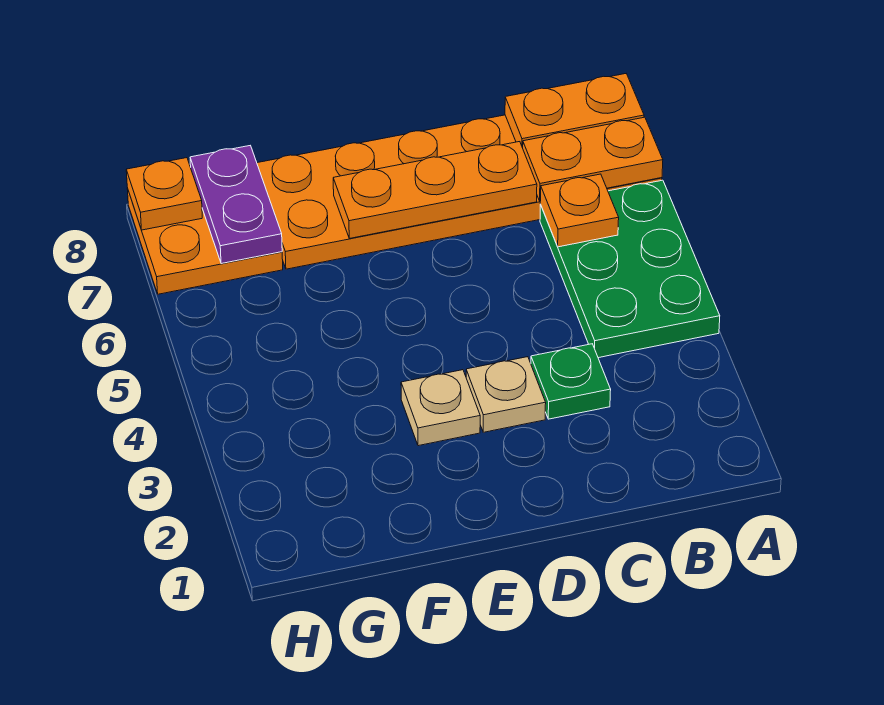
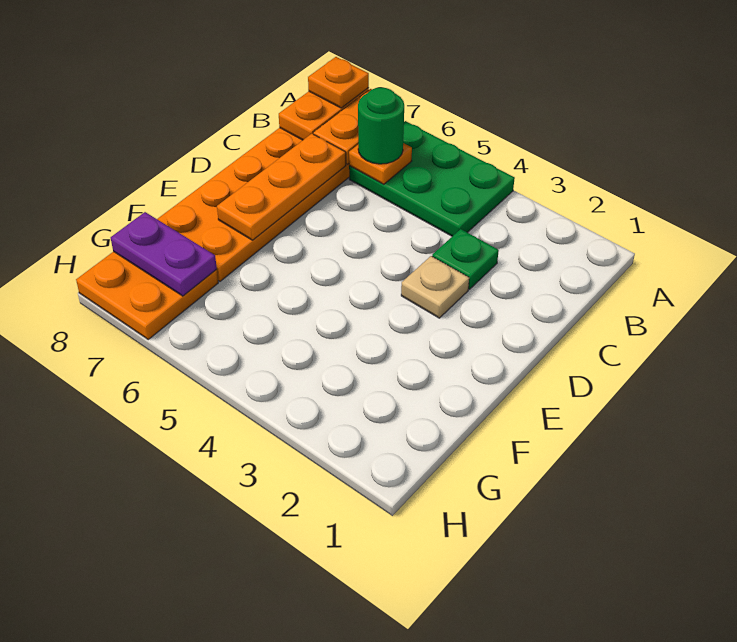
none -> green round brick B6 level 3
tan plate E3 level 1 -> none
orange plate H8 level 2 -> orange plate A8 level 3

